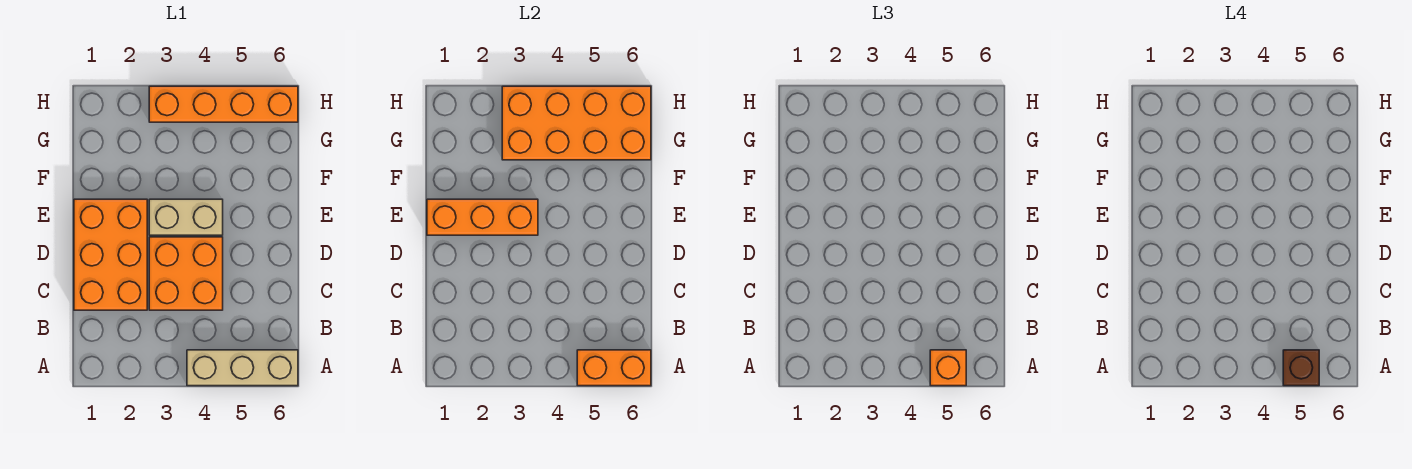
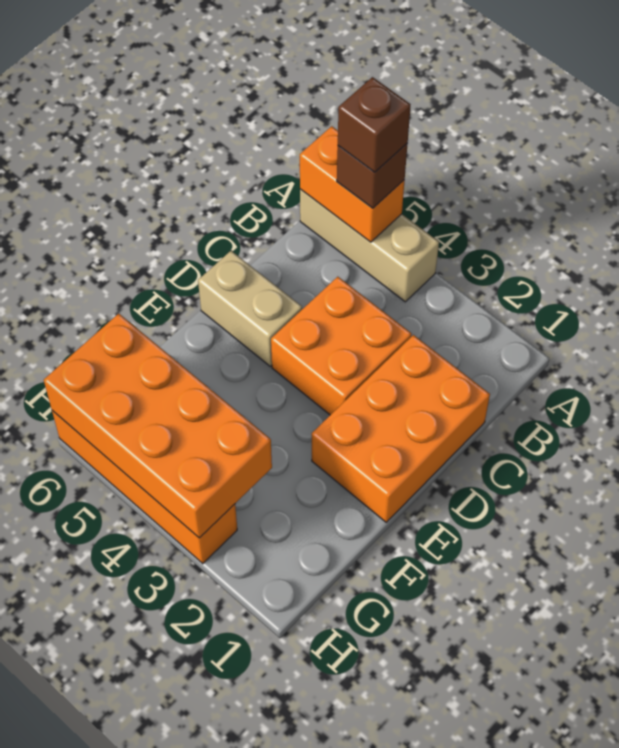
orange brick A5 level 3 -> brown brick A5 level 3
orange brick E1:E3 level 2 -> none
tan brick E3:E4 level 1 -> tan brick D5:D6 level 1

